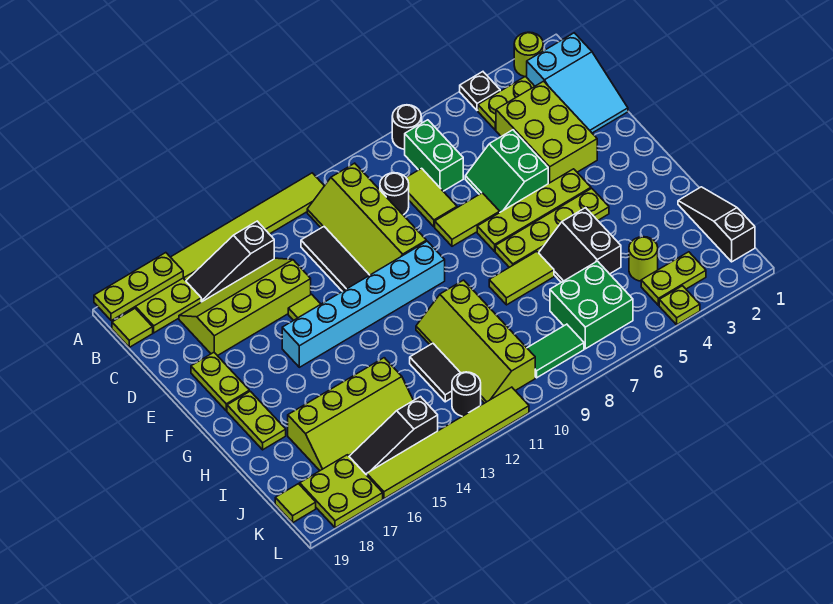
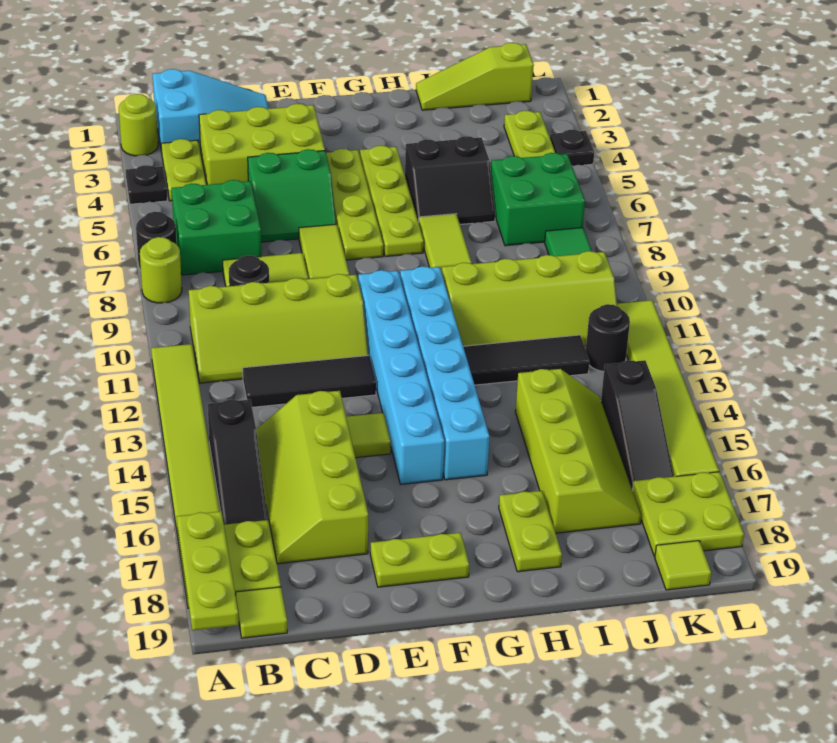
green brick B7:C7 level 1 -> green brick B6:C7 level 1
none -> cyan brick G10:G15 level 1
lime plate G18:H18 level 1 -> lime plate H17:H18 level 1
black slope I1:K1 level 1 top K -> lime slope I1:K1 level 1 top K
black tile I12:J12 level 1 -> black tile H12:J12 level 1
lime round brick J4 level 1 -> lime round brick A8 level 1
lime plate L4 level 1 -> black plate L4 level 1

